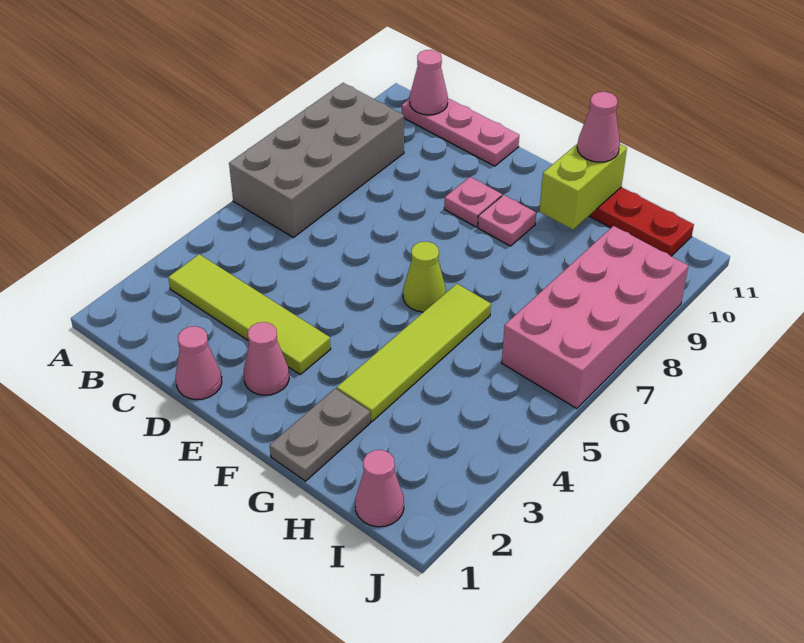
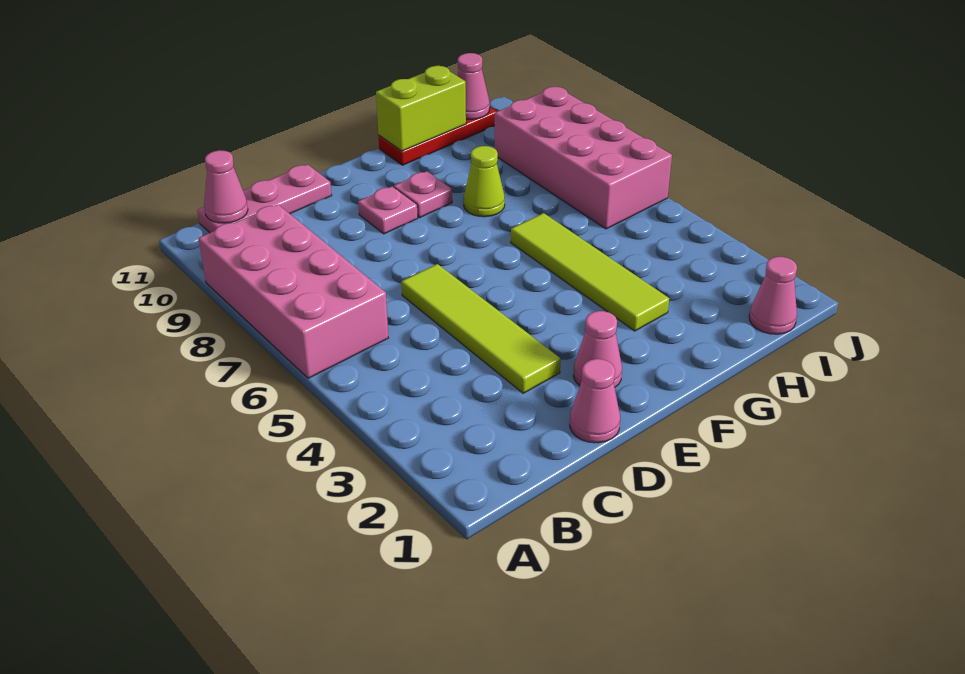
grey brick A6:B9 level 1 -> pink brick A6:B9 level 1
lime tile B3:E3 level 1 -> lime tile D3:D6 level 1
lime cone F6 level 1 -> lime cone G8 level 1
grey plate G1:G2 level 1 -> none
lime brick G10:G11 level 2 -> lime brick G11:H11 level 2
pink cone G11 level 3 -> pink cone I11 level 2

